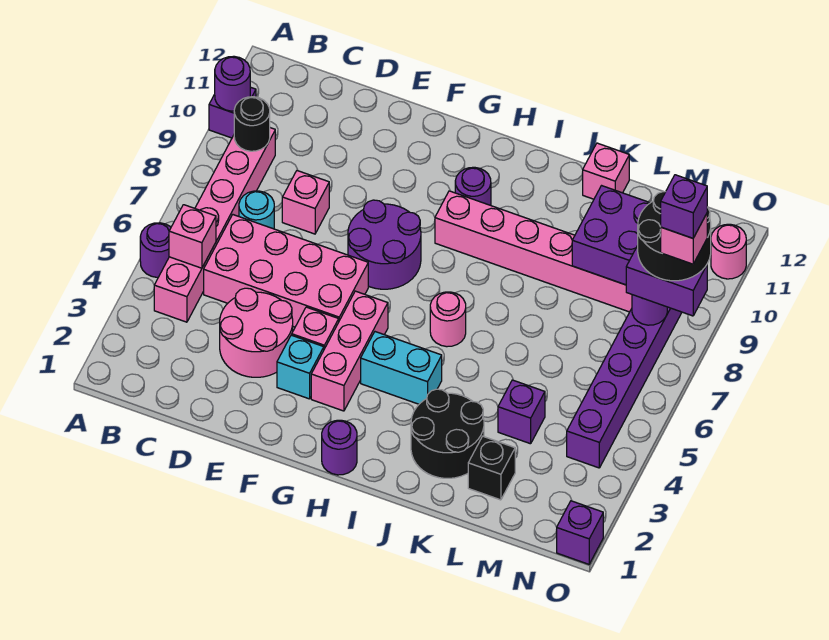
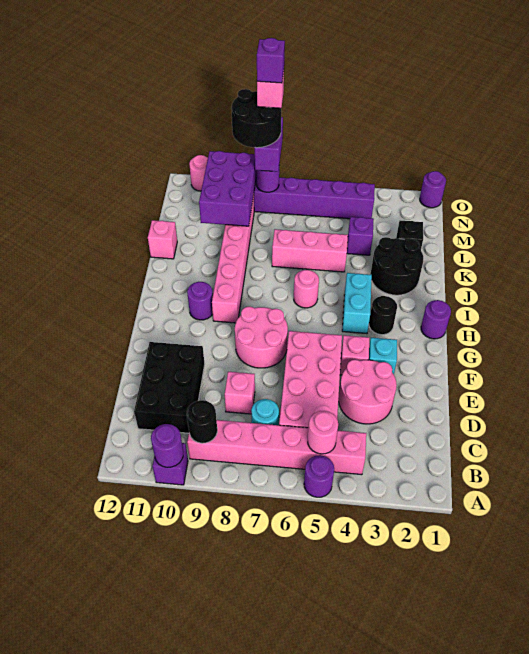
pink brick B5 level 2 -> pink round brick B5 level 2
none -> black brick C10:E11 level 1
purple round brick F7:G8 level 1 -> pink round brick F7:G8 level 1
pink brick G3:G5 level 1 -> pink brick K5:K7 level 1
none -> black round brick H3 level 1
purple brick O1 level 1 -> purple round brick O1 level 1

